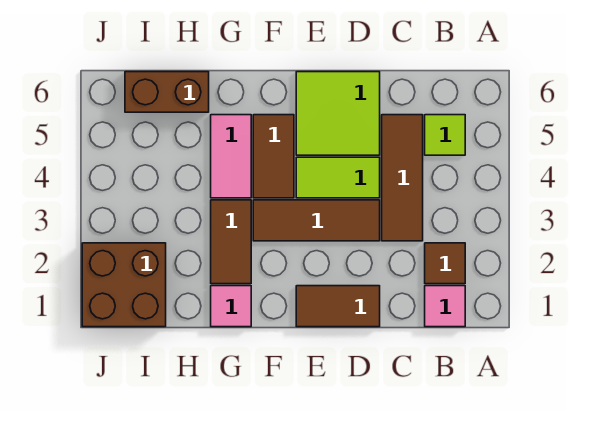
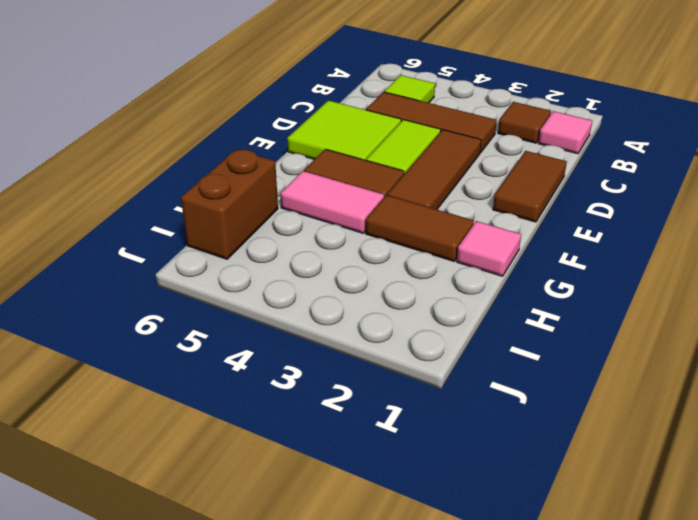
brown brick I1:J2 level 1 -> none

